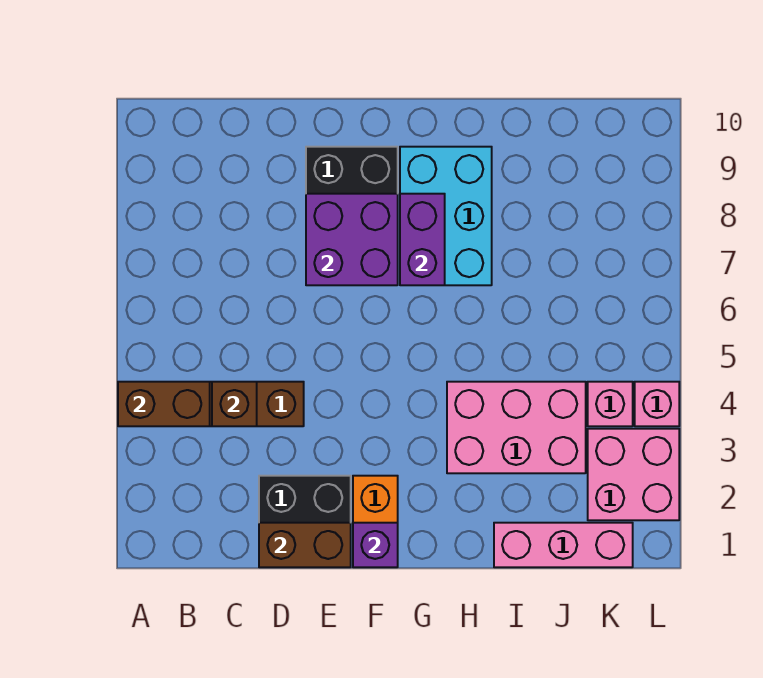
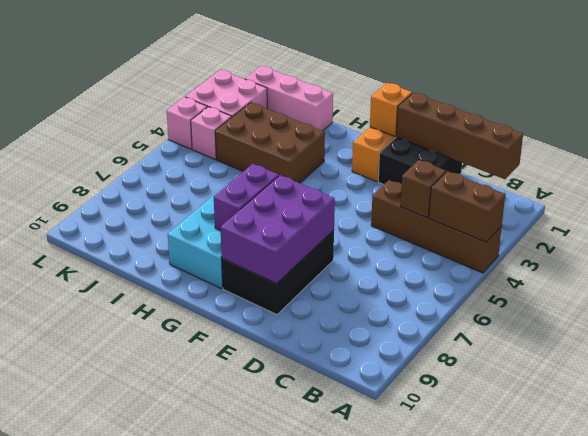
brown brick D1:E1 level 2 -> brown brick B1:E1 level 2
purple brick E7:F8 level 2 -> purple brick E7:F9 level 2
purple brick F1 level 2 -> orange brick F1 level 2
pink brick H3:J4 level 1 -> brown brick H3:J4 level 1

